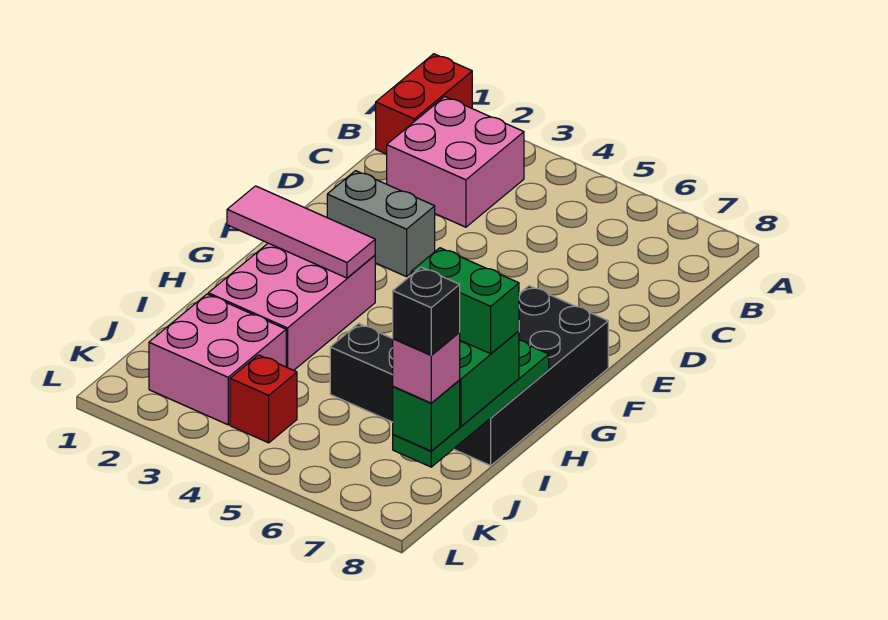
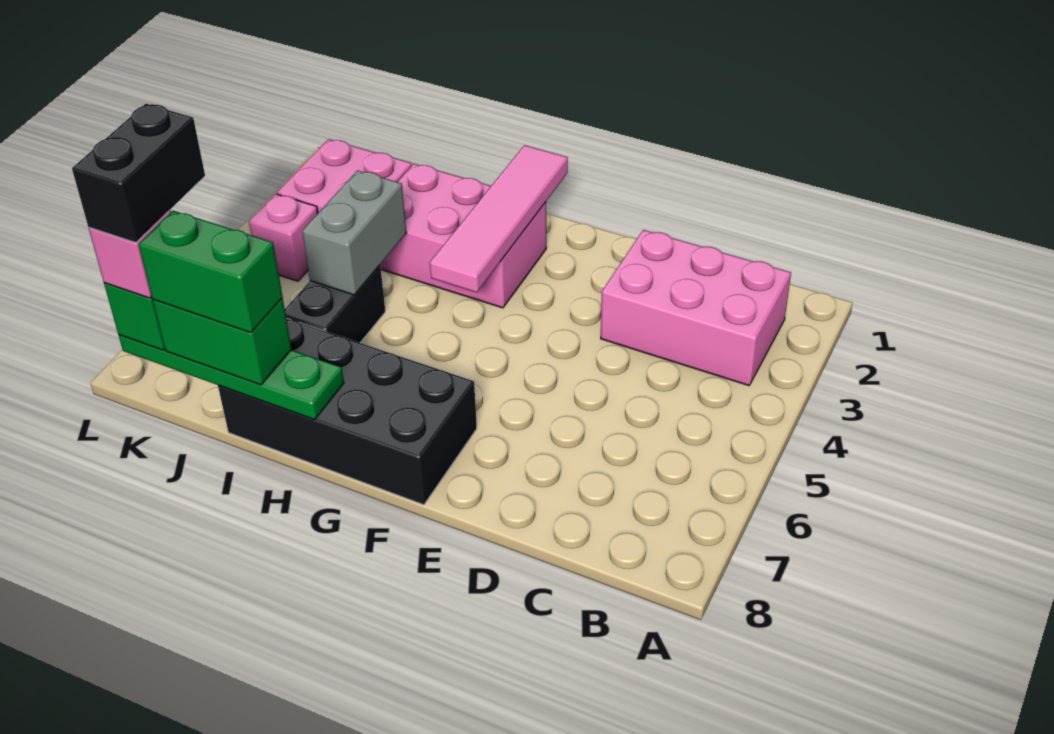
red brick A1:B1 level 1 -> none
pink brick B2:C3 level 1 -> pink brick B2:D3 level 1
grey brick E2:E3 level 1 -> grey brick I4:I5 level 2
pink tile G1:G3 level 2 -> pink tile G1:G4 level 2
green brick I7:I8 level 4 -> green brick I8:J8 level 4
red brick K4 level 1 -> pink brick K4 level 1
black brick K8 level 5 -> black brick K7:K8 level 5

